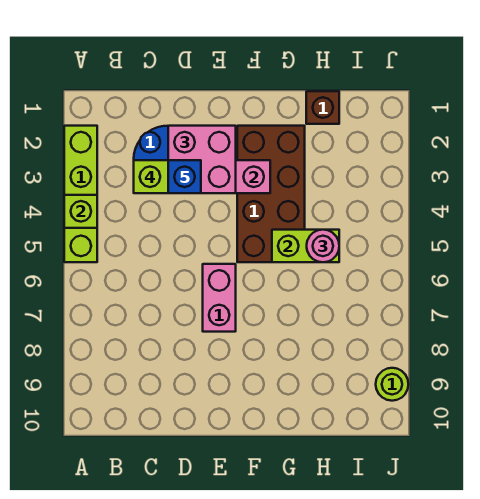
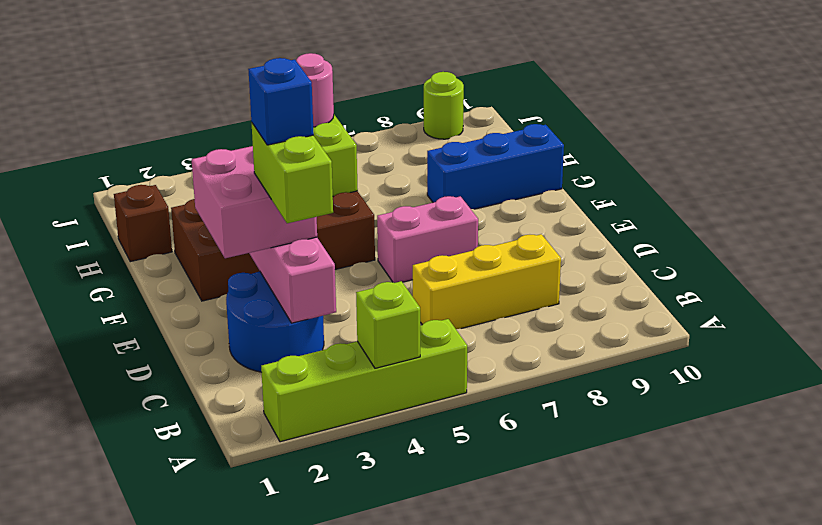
none -> yellow brick C6:C8 level 1
none -> blue brick G8:G10 level 1

